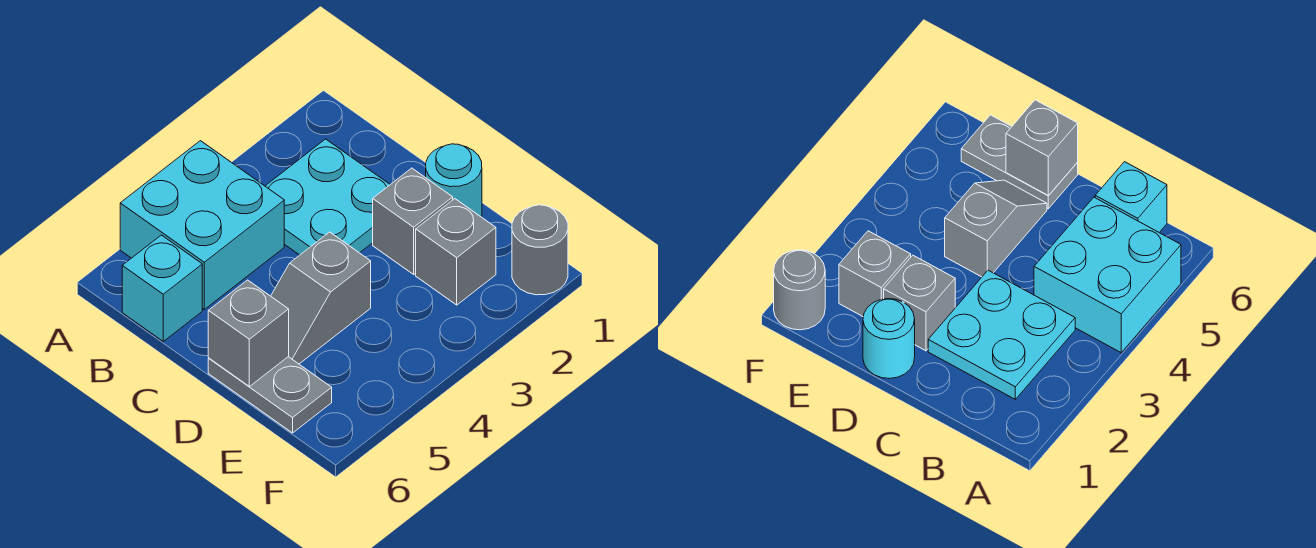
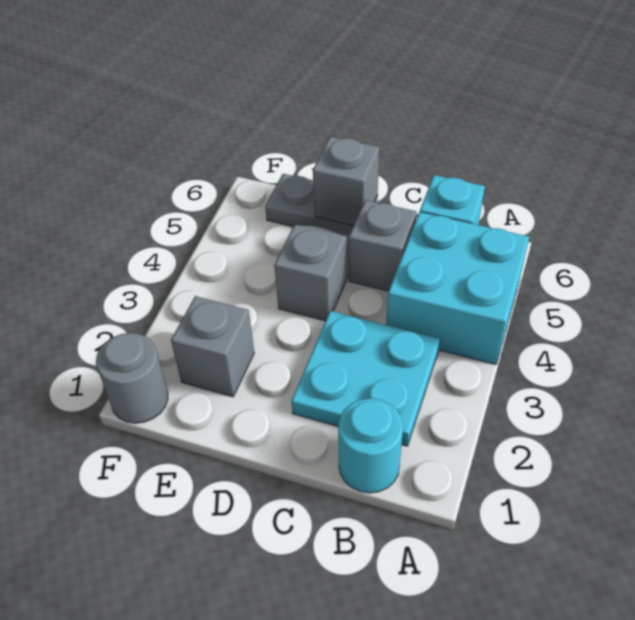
cyan round brick D1 level 1 -> cyan round brick B1 level 1
grey brick D2 level 1 -> grey brick C5 level 1

